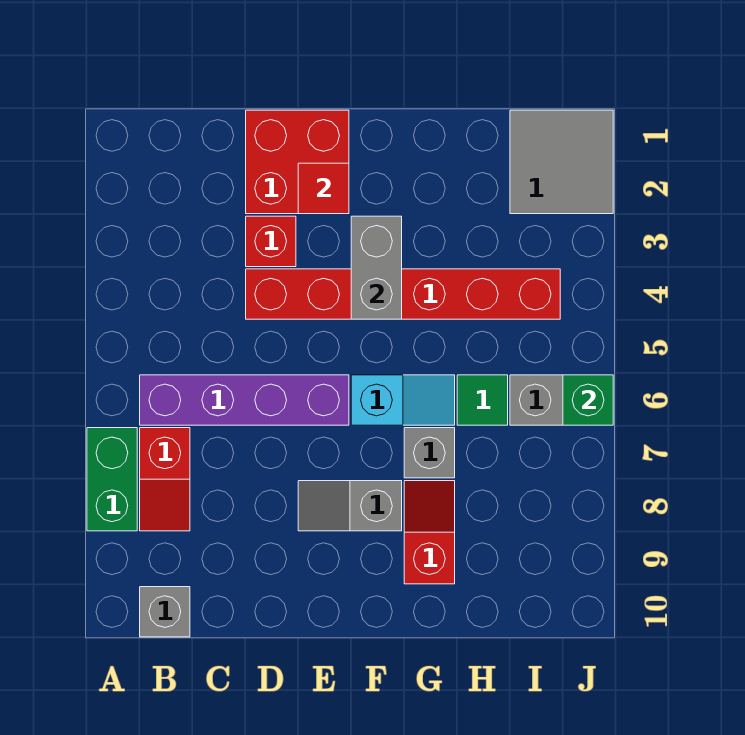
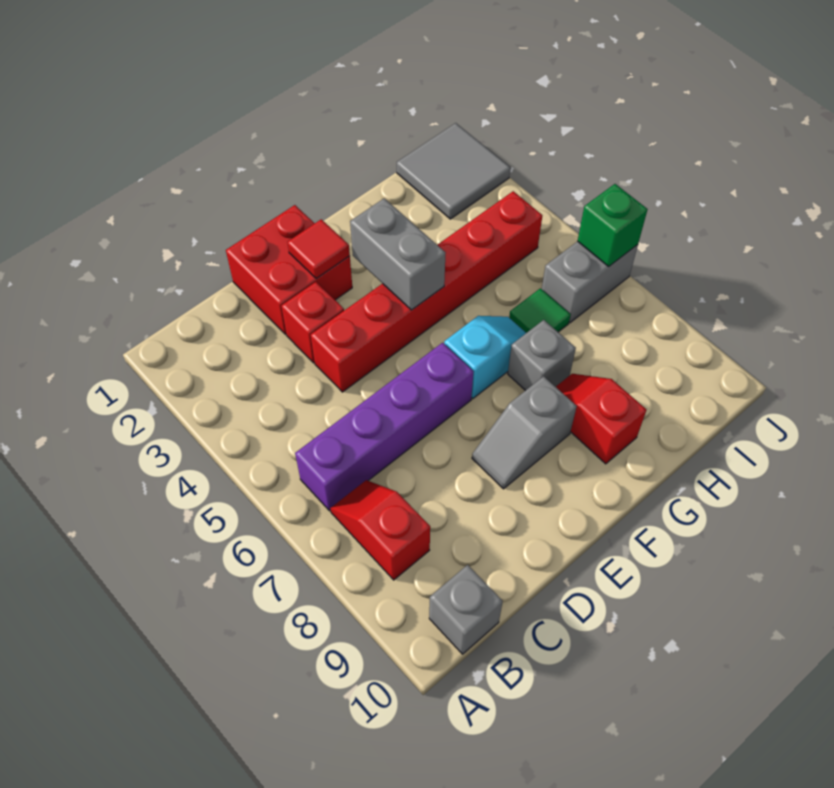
green brick A7:A8 level 1 -> none
red slope B7:B8 level 1 top 7 -> red slope B7:B8 level 1 top 8

